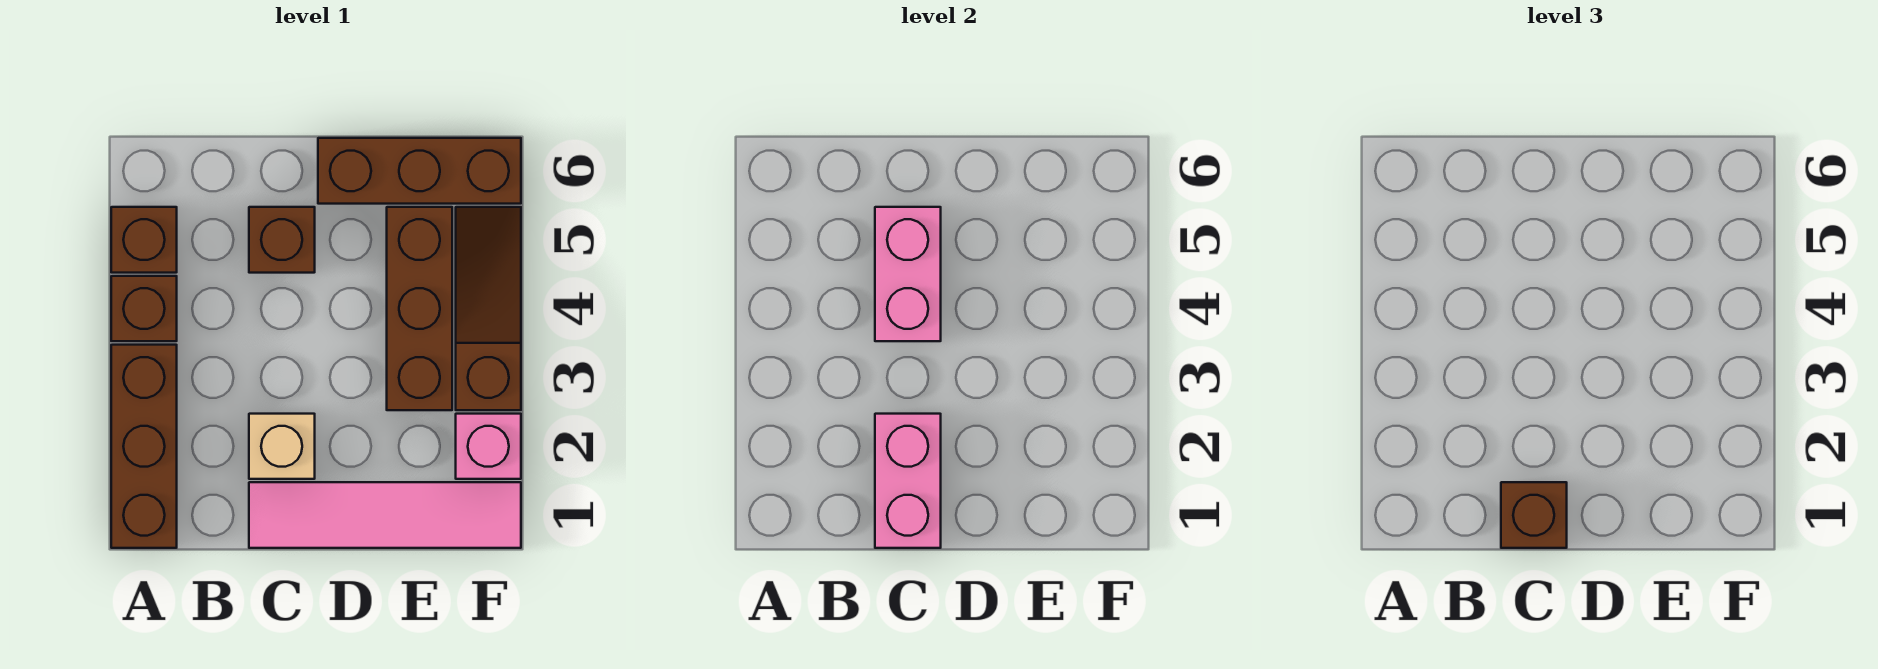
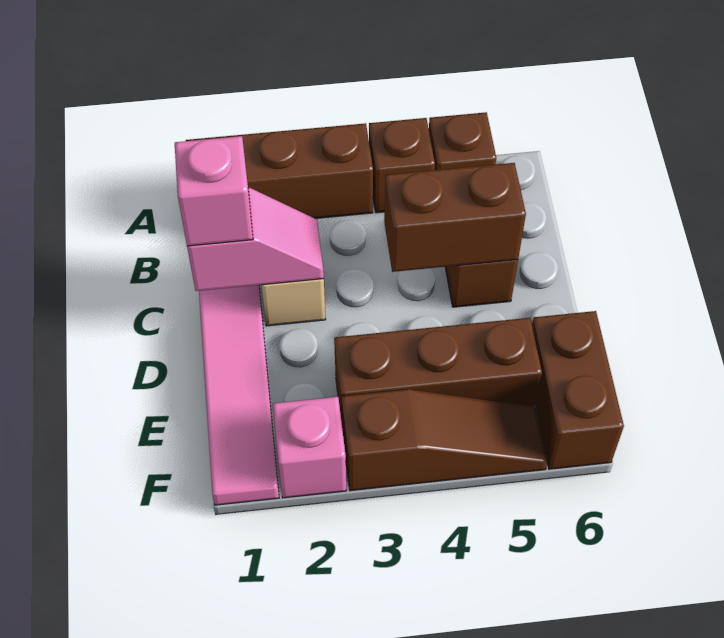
pink brick C1:C2 level 2 -> pink slope C1:C2 level 2 top 1
brown brick C1 level 3 -> pink brick C1 level 3
pink brick C4:C5 level 2 -> brown brick C4:C5 level 2
brown brick D6:F6 level 1 -> brown brick E6:F6 level 1

